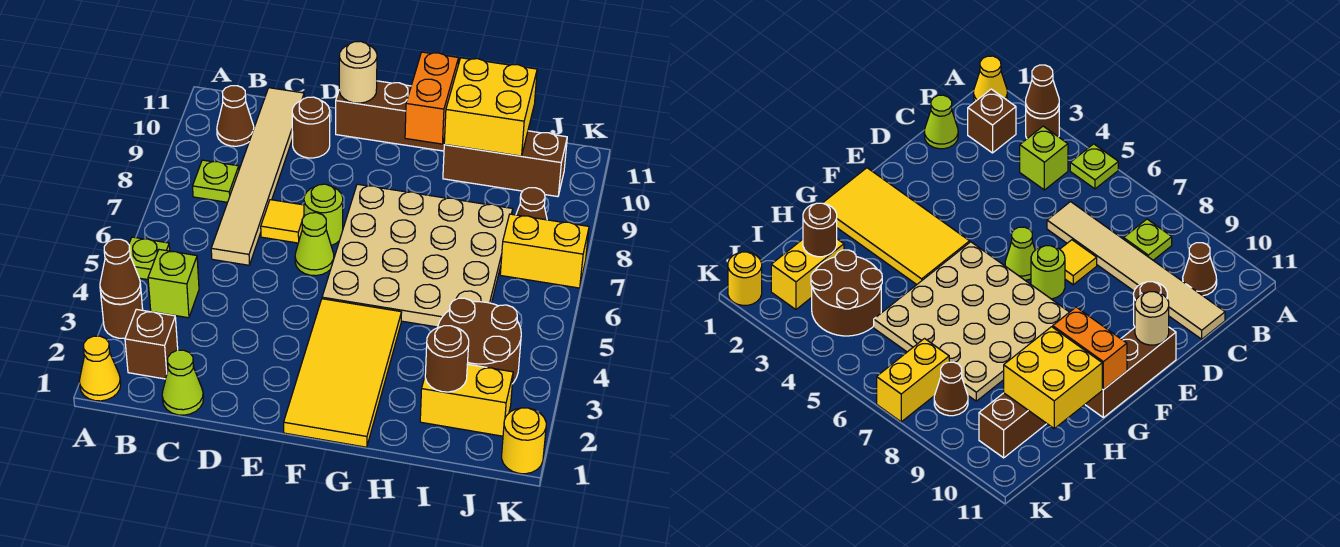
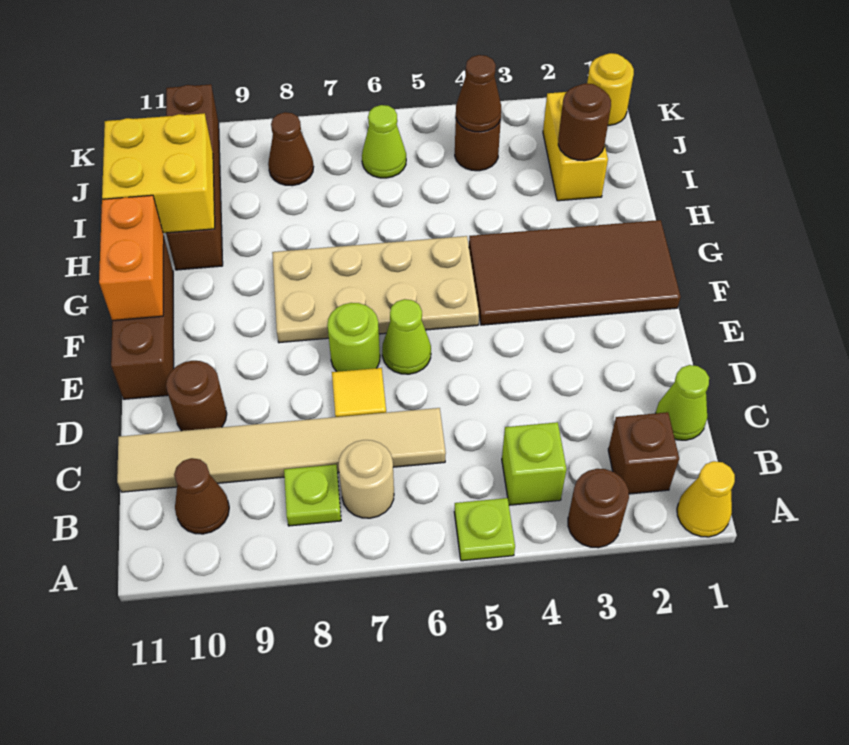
brown cone A3 level 2 -> brown cone J4 level 2
tan round brick E11 level 2 -> tan round brick B7 level 1
yellow tile F1:G4 level 1 -> brown tile F1:G4 level 1
tan plate F5:I8 level 1 -> tan plate F5:G8 level 1
orange brick G10:G11 level 2 -> orange brick F11:G11 level 2
brown brick H10:J10 level 1 -> brown brick H10:K10 level 1
brown round brick I3:J4 level 1 -> brown round brick J4 level 1
none -> lime cone J6 level 1
yellow brick J7:K7 level 1 -> none

